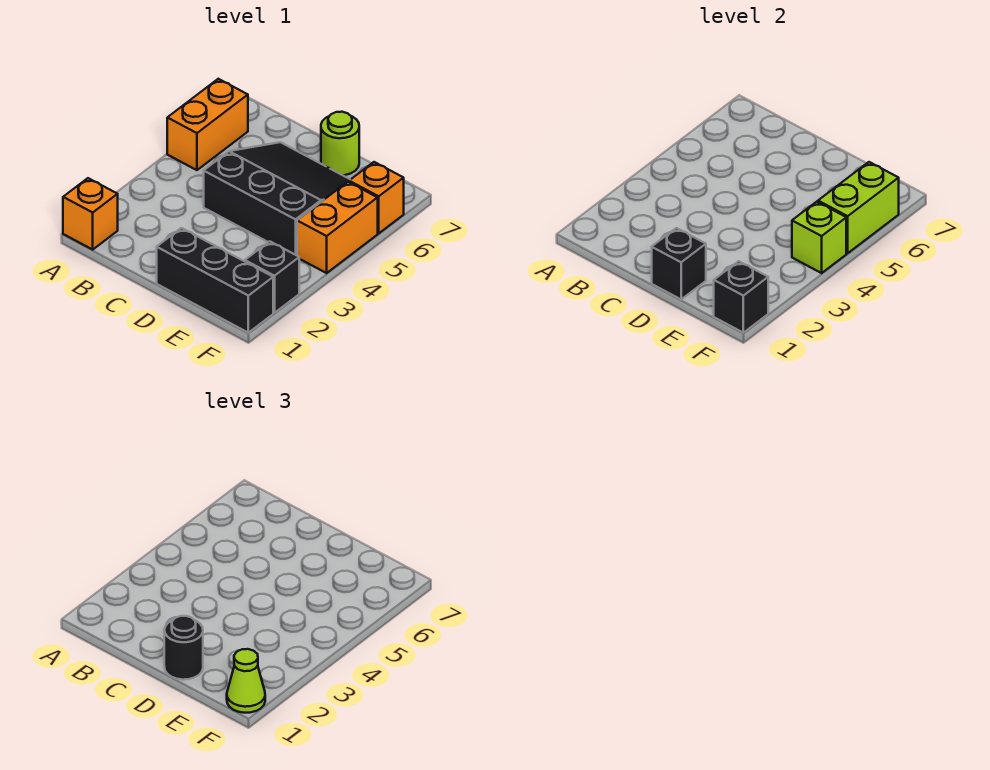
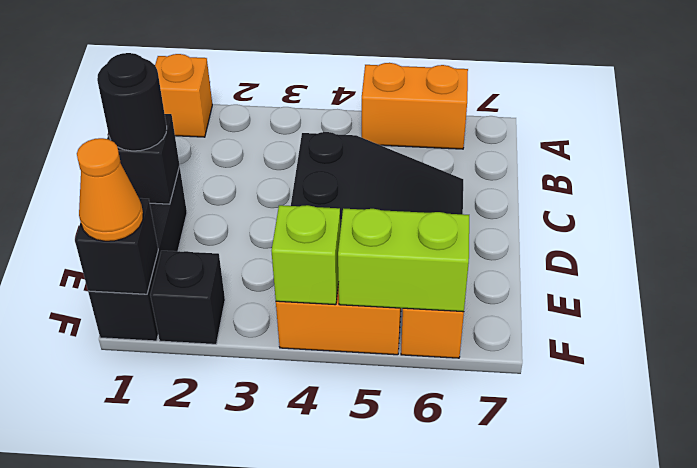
lime round brick D7 level 1 -> none
lime cone F1 level 3 -> orange cone F1 level 3

